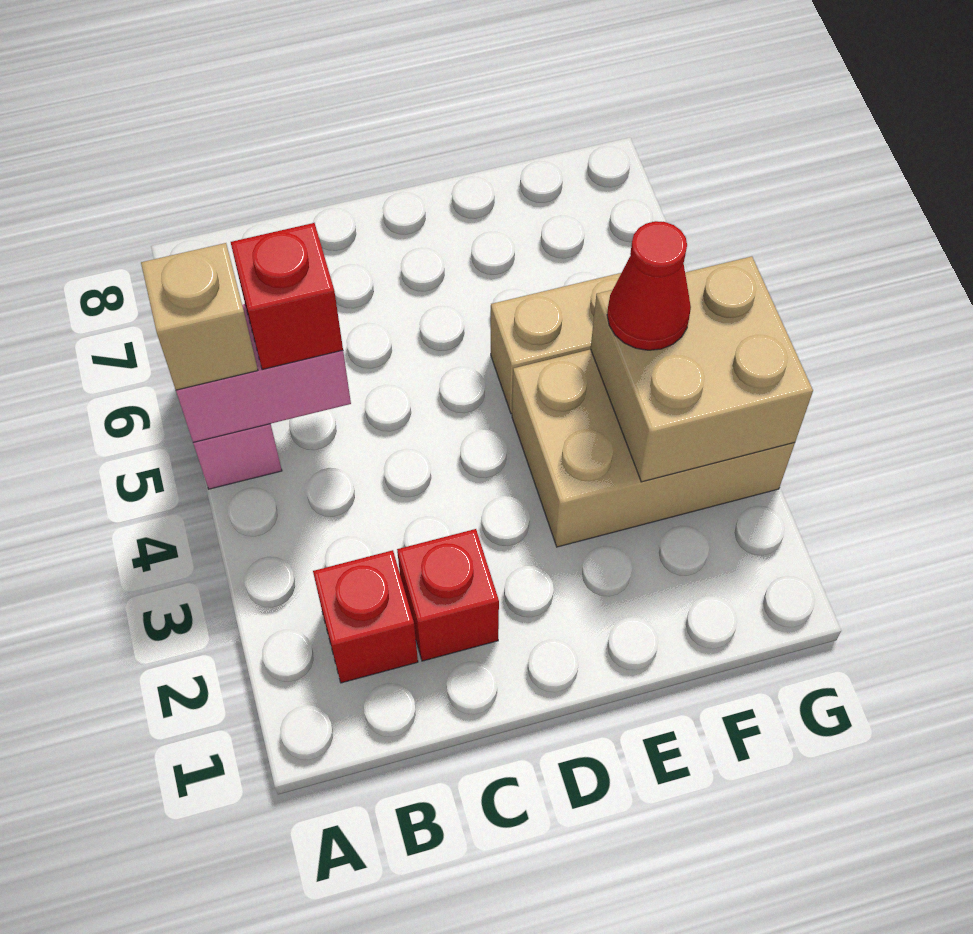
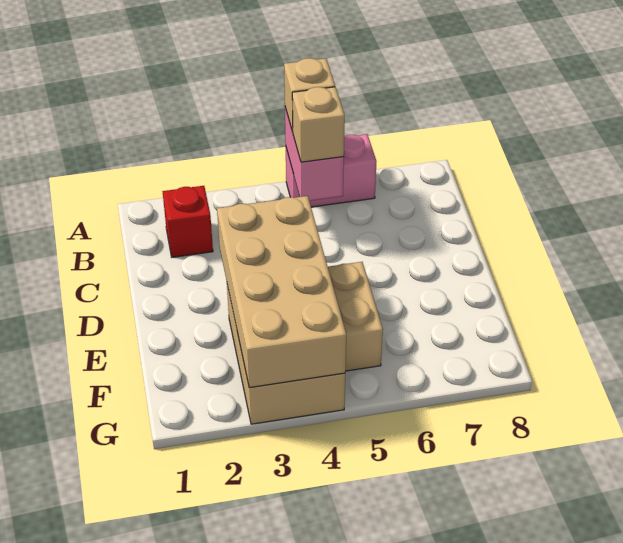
red brick B5 level 3 -> tan brick B5 level 3
red brick C2 level 1 -> none
tan brick F3:G4 level 2 -> tan brick D3:G4 level 2
red cone F4 level 3 -> none

